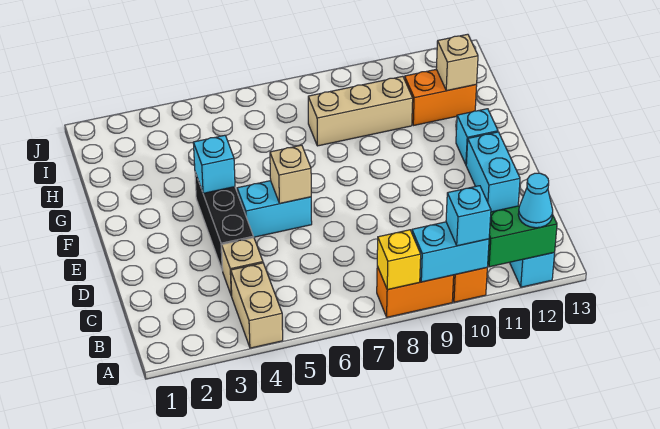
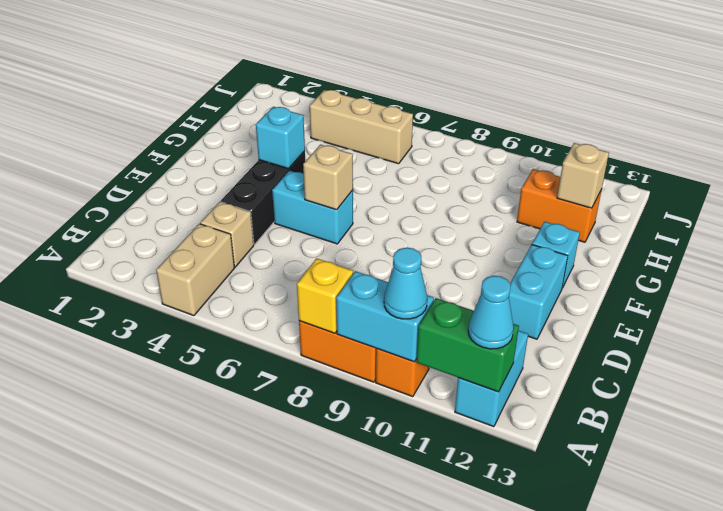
cyan brick A10 level 3 -> cyan cone A10 level 3
tan brick H8:H10 level 1 -> tan brick I4:I6 level 1

